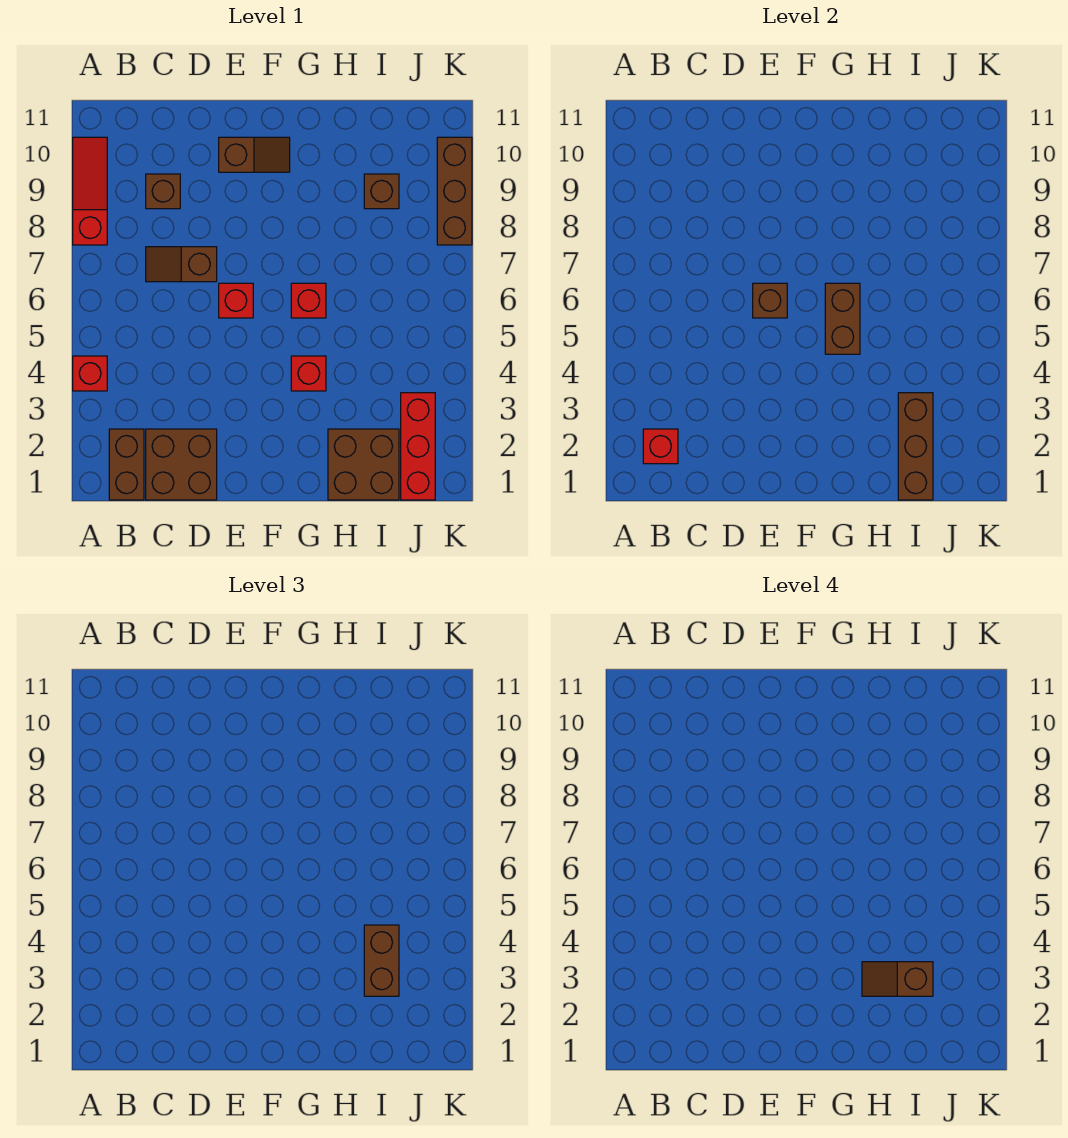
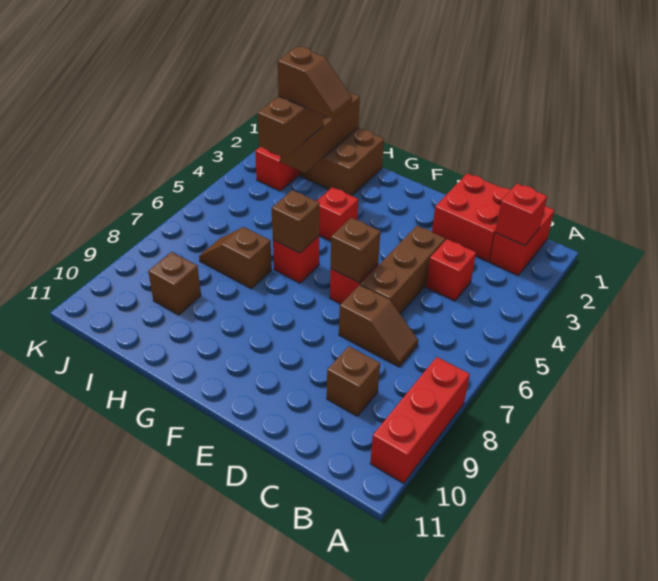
red brick A4 level 1 -> red brick C4 level 1
red slope A8:A10 level 1 top 8 -> red brick A8:A10 level 1
brown brick B1:B2 level 1 -> red brick B1:B2 level 1
brown brick C1:D2 level 1 -> red brick C1:D2 level 1
brown slope E10:F10 level 1 top E -> brown slope H7:I7 level 1 top H
brown brick G5:G6 level 2 -> brown brick G6 level 2
brown brick K8:K10 level 1 -> brown brick D4:D6 level 1

